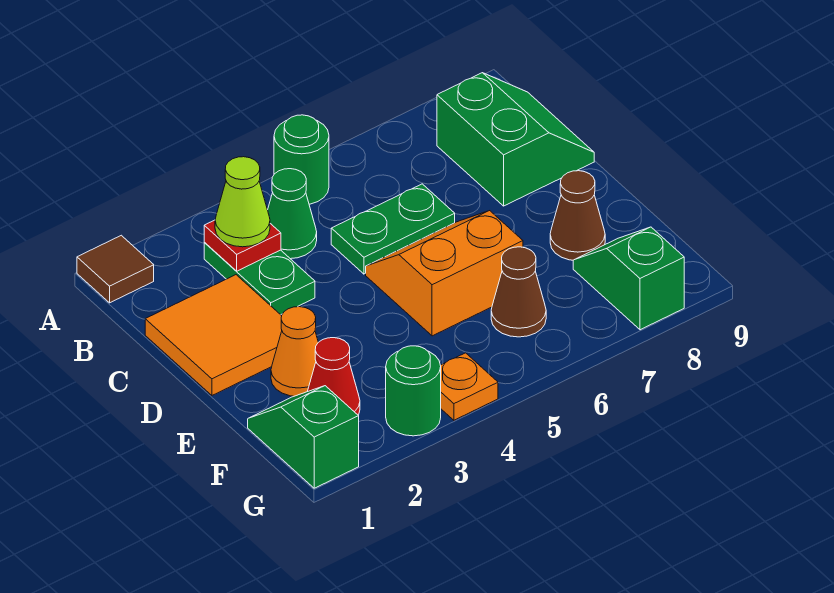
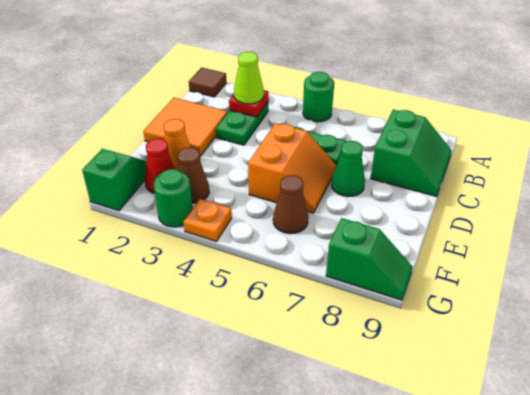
green cone B4 level 1 -> green cone D7 level 1
orange slope D5:E6 level 1 top E -> orange slope D5:E6 level 1 top 5
brown cone E8 level 1 -> brown cone F3 level 1
green slope F8:G8 level 1 top G -> green slope G8:G9 level 1 top 8

